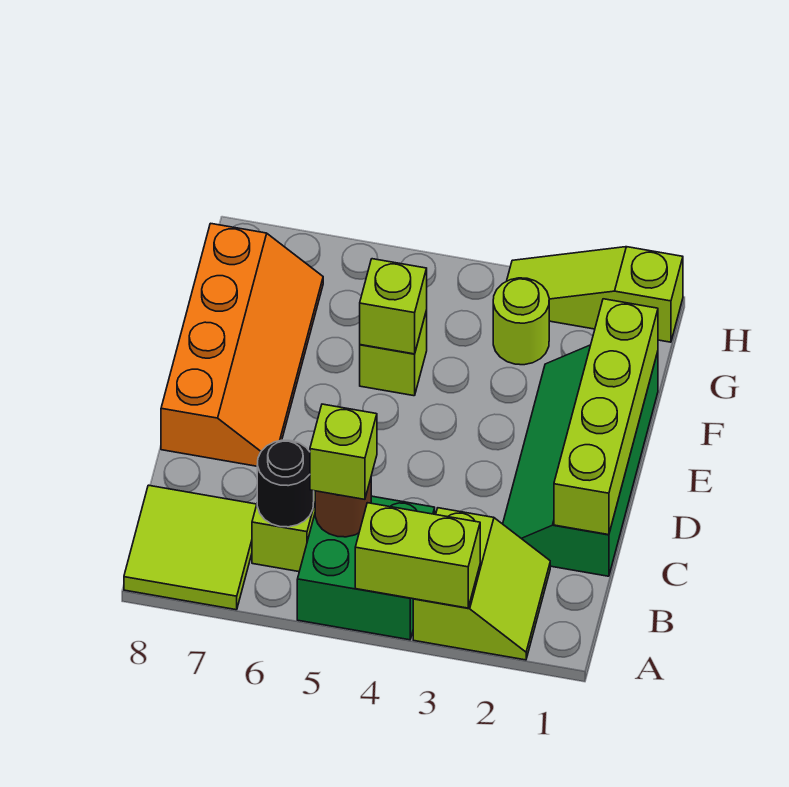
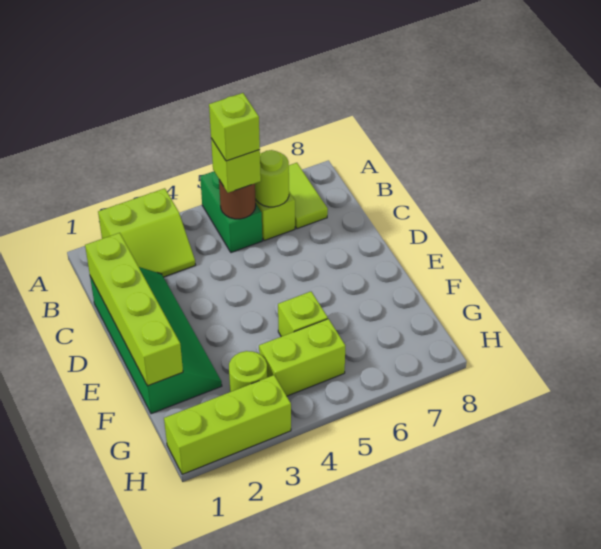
lime slope A2:B3 level 1 top 3 -> lime slope A2:B3 level 1 top A
lime brick A3:A4 level 2 -> lime brick G4:G5 level 1
green brick A4:B5 level 1 -> green brick A5:B5 level 1
lime tile A7:B8 level 1 -> lime tile A7:B7 level 1
black round brick B6 level 2 -> lime round brick B6 level 2
orange slope D7:G8 level 1 top 8 -> none
lime brick F5 level 2 -> lime brick B5 level 4
lime slope H1:H3 level 1 top 1 -> lime brick H1:H3 level 1

